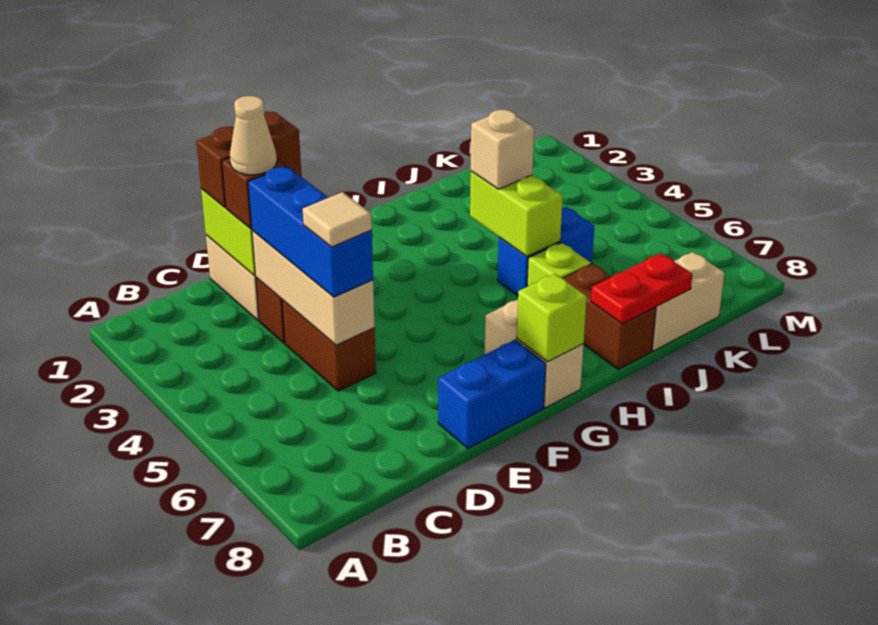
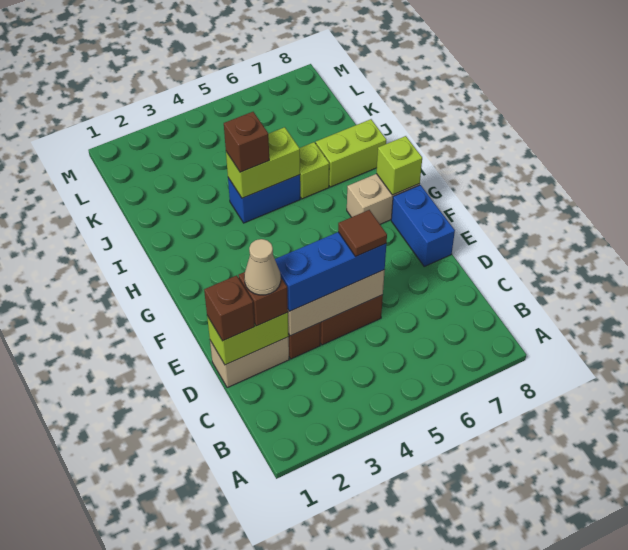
brown brick D1:E1 level 3 -> brown brick D1 level 3
tan tile D5 level 4 -> brown tile D5 level 4
tan brick I4 level 3 -> brown brick I4 level 3
blue brick I5:J5 level 1 -> blue brick I4:I5 level 1
brown brick I7:I8 level 1 -> lime brick I7:I8 level 1
red plate I8:J8 level 2 -> none
tan brick J8:K8 level 1 -> none

